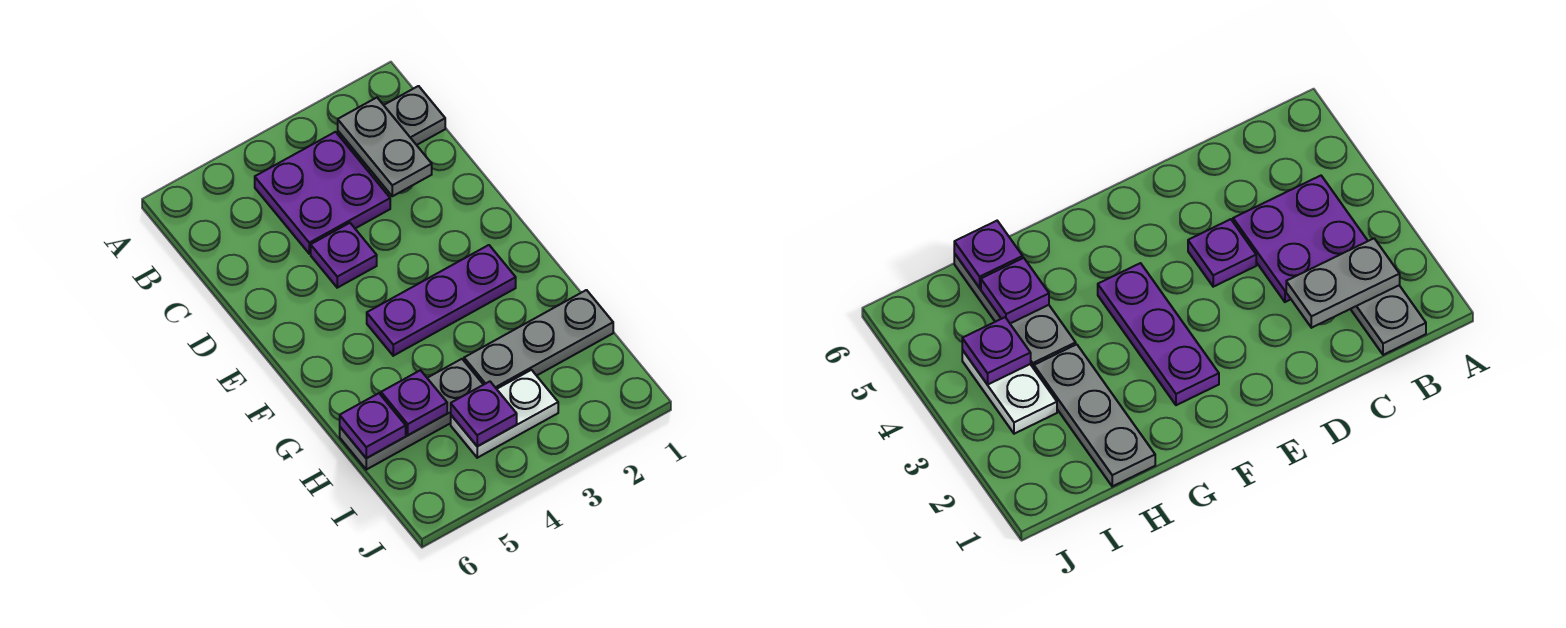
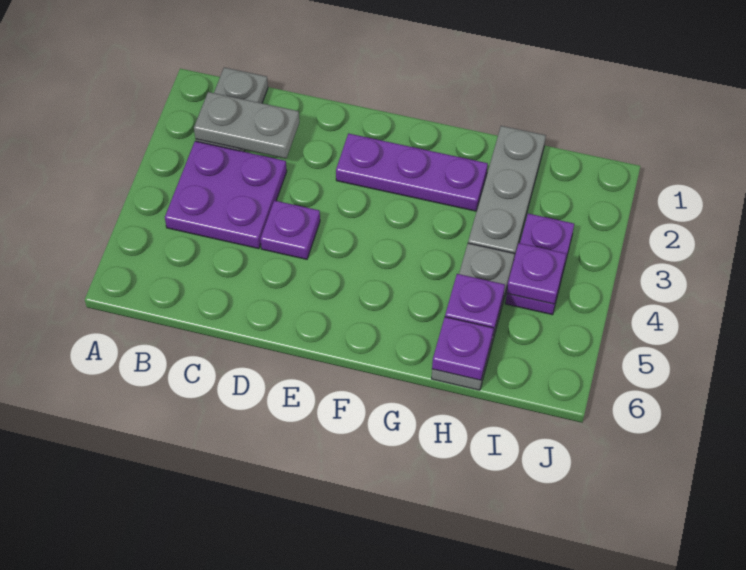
purple plate F2:F4 level 1 -> purple plate E2:G2 level 1
white plate I3:I4 level 1 -> purple plate I3:I4 level 1

